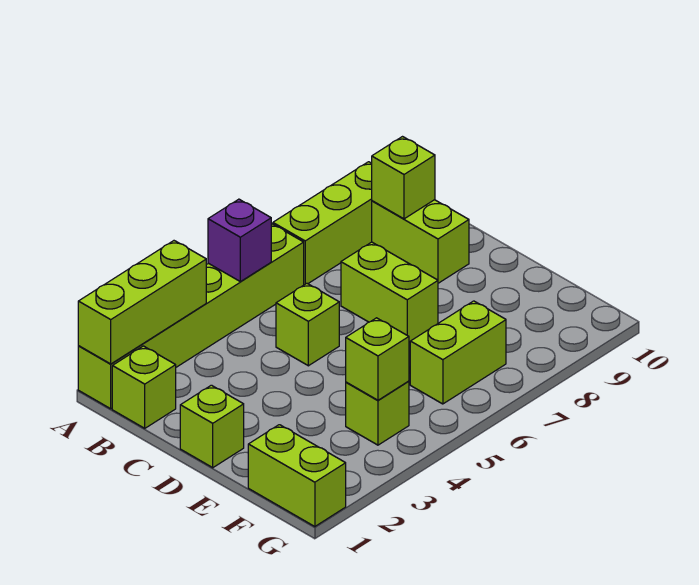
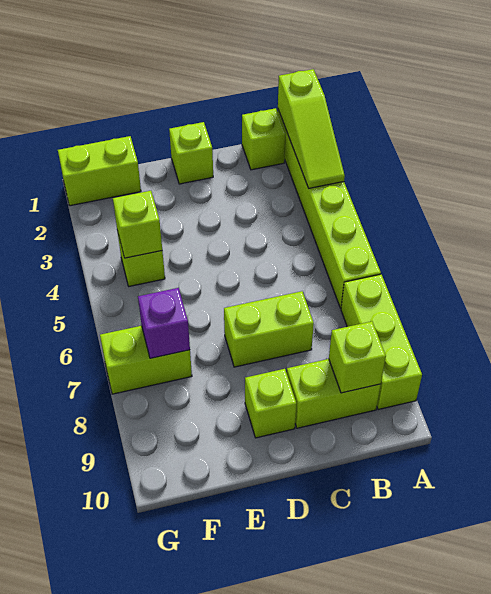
lime brick A1:A3 level 2 -> lime slope A1:A3 level 2 top 1
purple brick A5 level 2 -> purple brick F7 level 2
lime brick C5 level 1 -> lime brick D9 level 1
lime brick F6:F7 level 1 -> lime brick F7:G7 level 1

